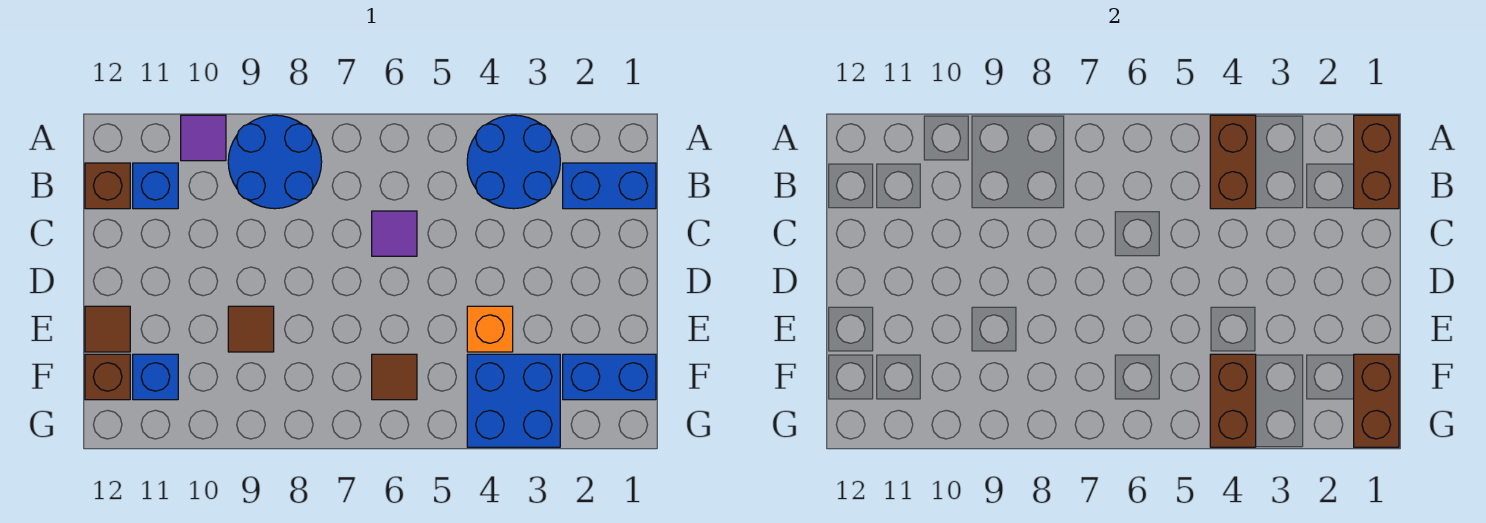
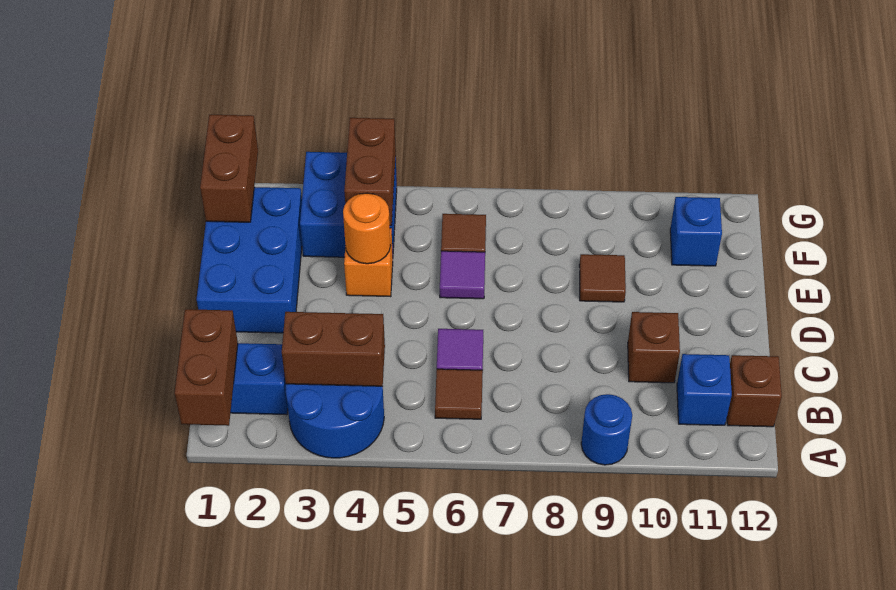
brown brick A4:B4 level 2 -> brown brick B3:B4 level 2
blue round brick A8:B9 level 1 -> blue round brick A9 level 1
purple tile A10 level 1 -> purple tile E6 level 1
none -> orange round brick E4 level 2
brown tile E12 level 1 -> brown tile B6 level 1
blue brick F1:F2 level 1 -> blue brick D1:F2 level 1
brown brick F12 level 1 -> brown brick C10 level 1

